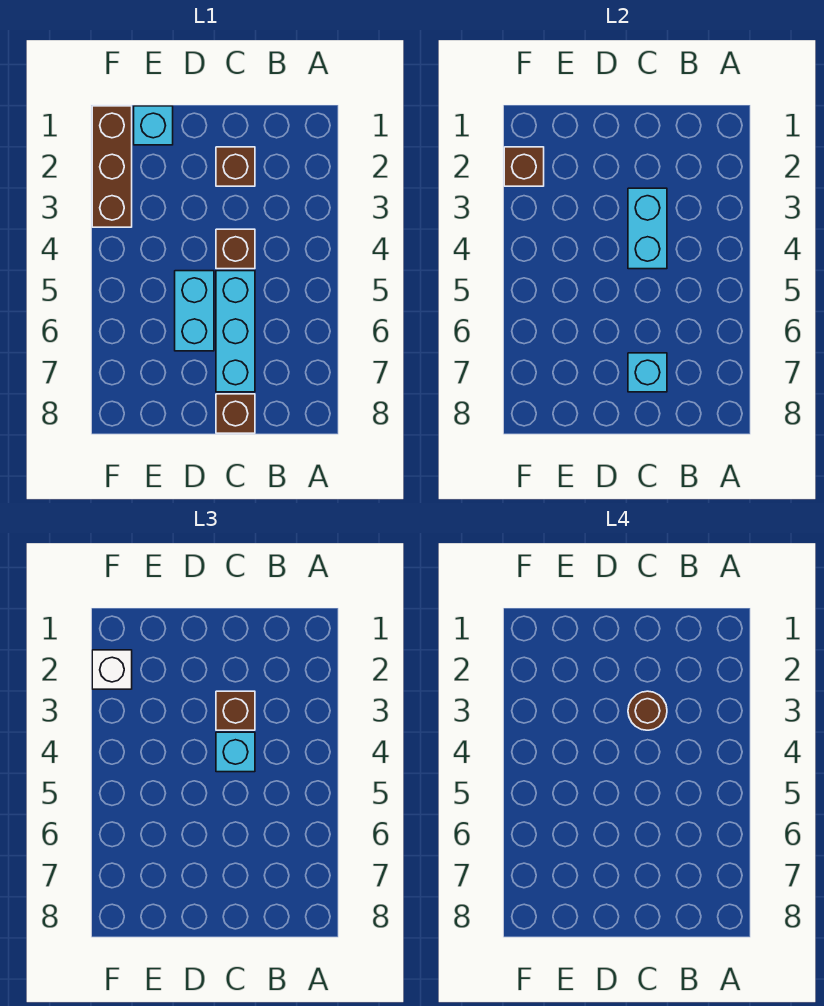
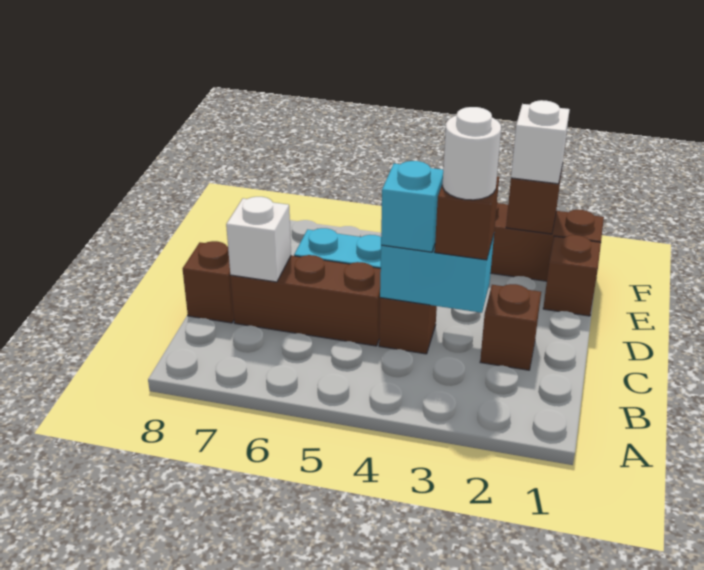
brown round brick C3 level 4 -> white round brick C3 level 4
cyan brick C5:C7 level 1 -> brown brick C5:C7 level 1
cyan brick C7 level 2 -> white brick C7 level 2
cyan brick E1 level 1 -> brown brick E1 level 1

